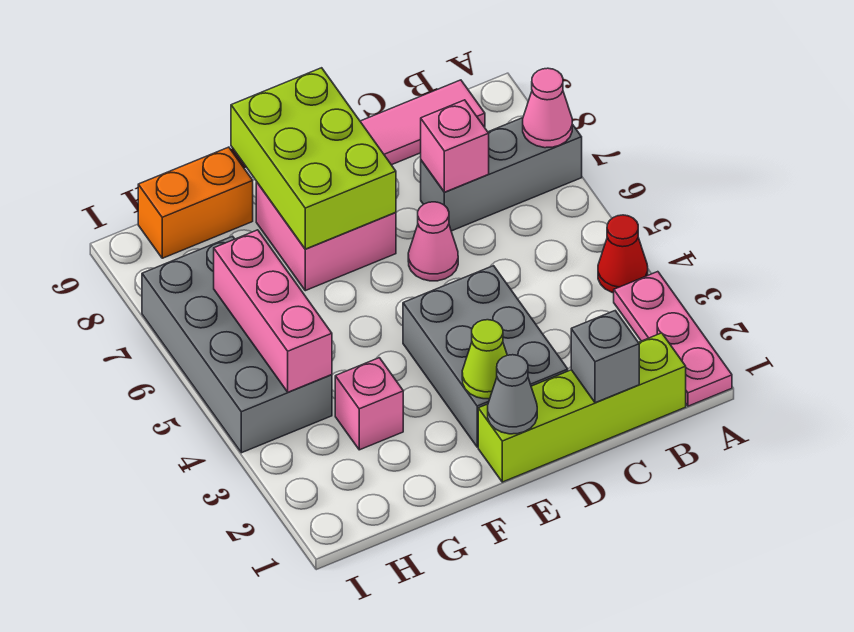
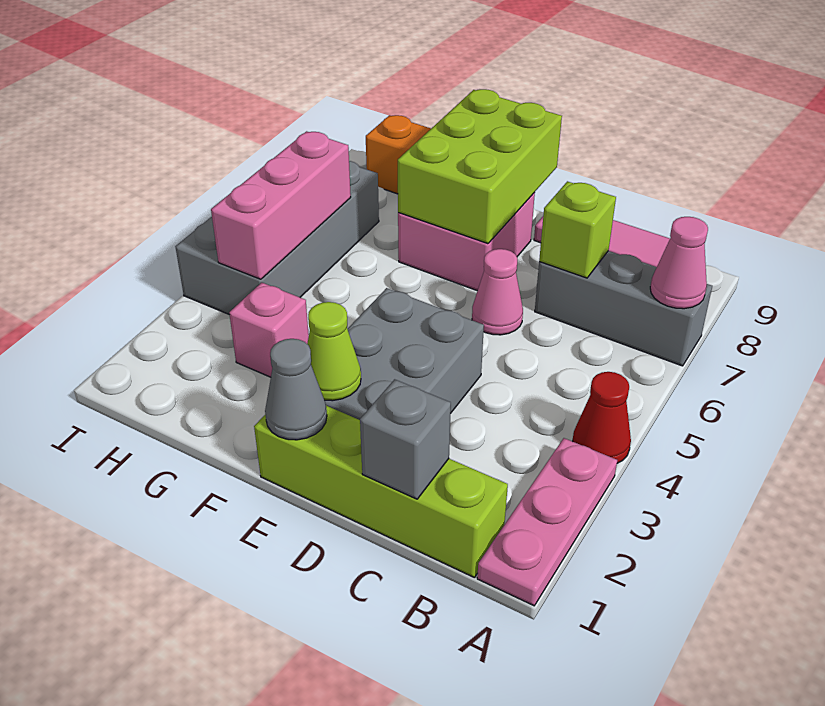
pink brick C7 level 2 -> lime brick C7 level 2

